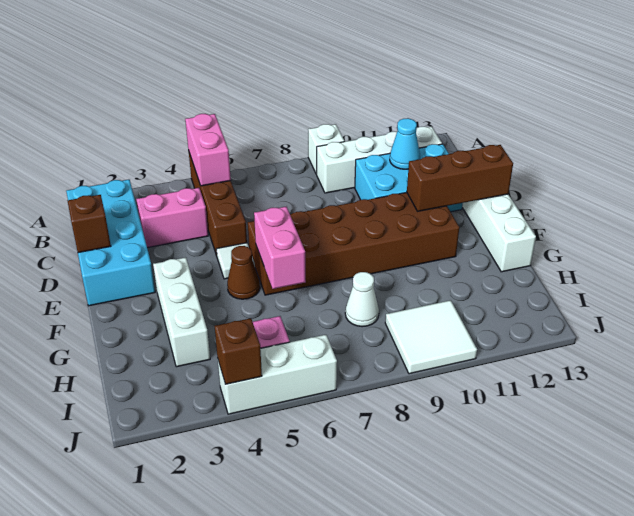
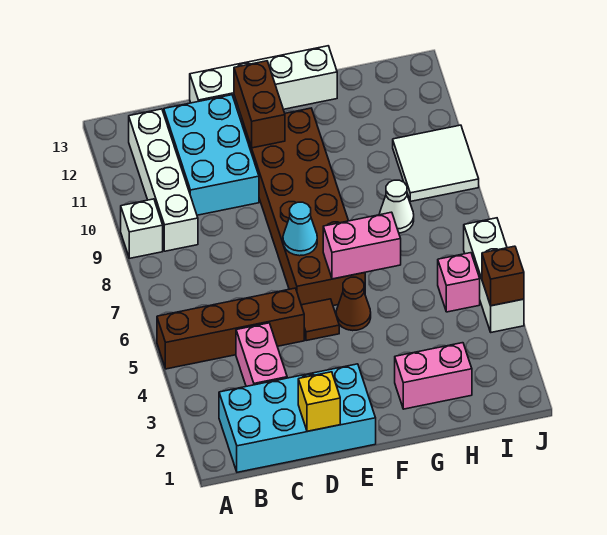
pink brick A5:B5 level 2 -> pink brick G2:H2 level 1
cyan cone C11 level 2 -> cyan cone E7 level 2
brown brick D1 level 2 -> yellow brick D1 level 2
white tile E5 level 1 -> brown tile E5 level 1
brown brick E11:E13 level 2 -> brown brick E11:E12 level 2
white brick F3:H3 level 1 -> none

